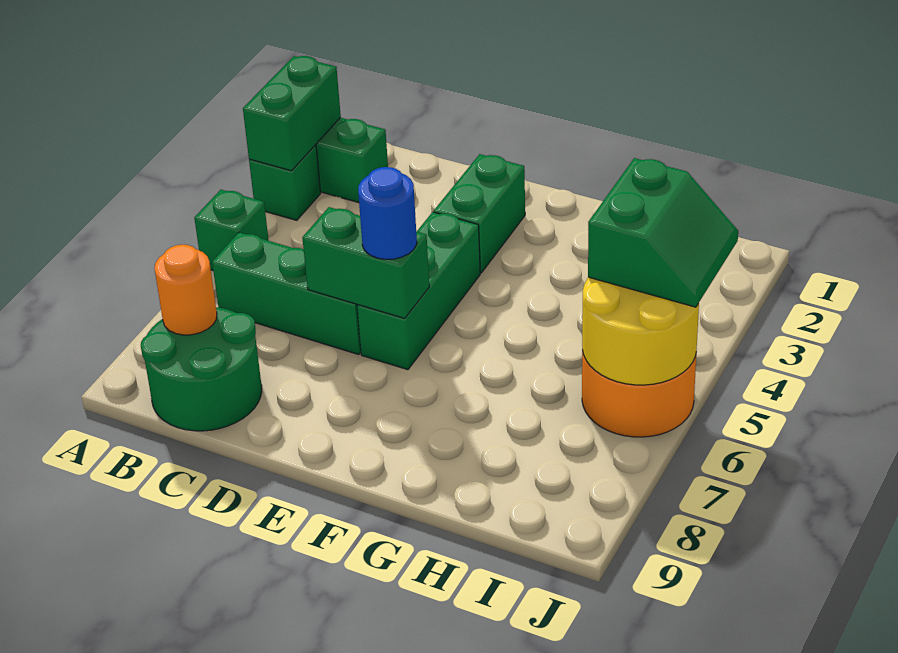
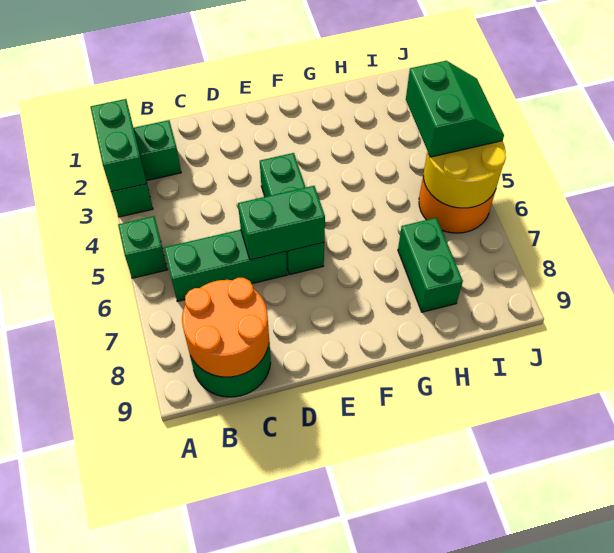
orange round brick B8 level 2 -> orange round brick B8:C9 level 2
green brick E2:E3 level 1 -> green brick H7:H8 level 1
blue round brick E6 level 3 -> none

